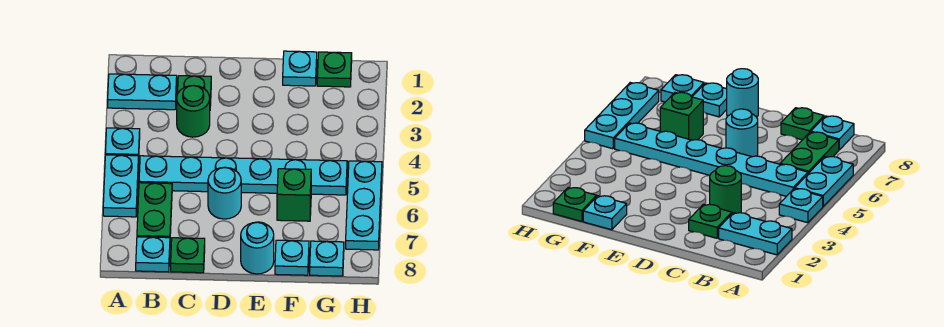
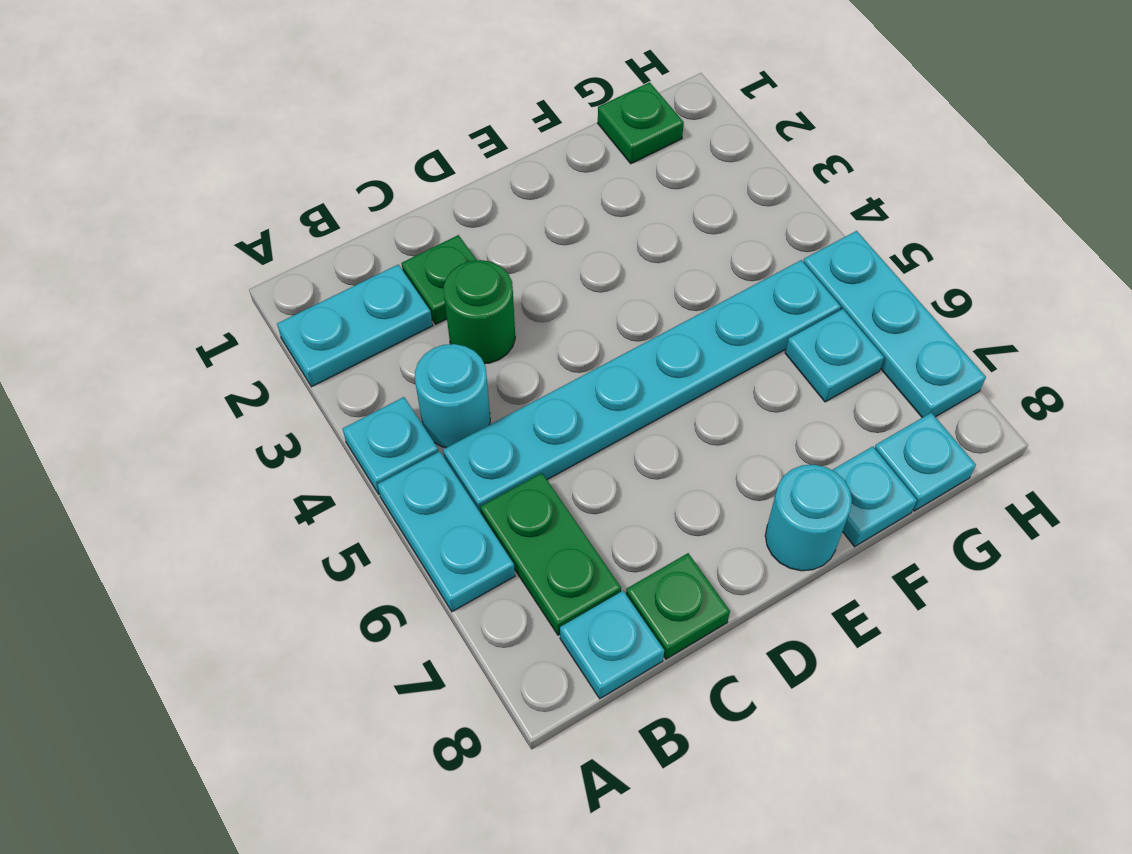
cyan round brick D6 level 1 -> cyan round brick B4 level 1
cyan plate F1 level 1 -> cyan plate G6 level 1
green brick F6 level 1 -> none

